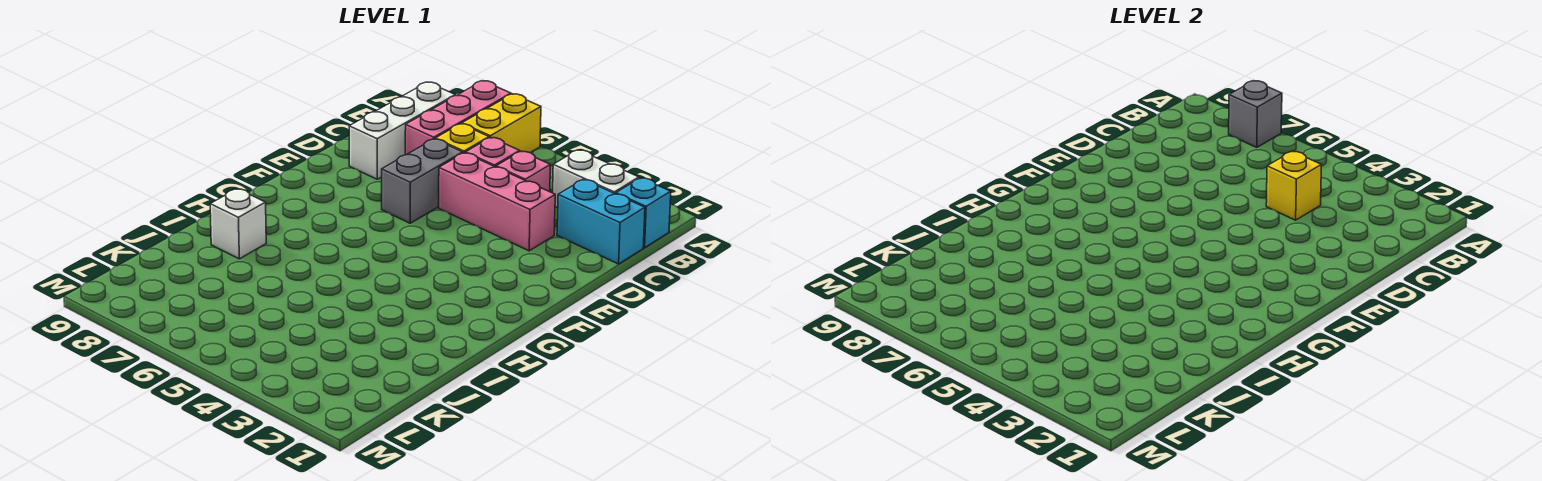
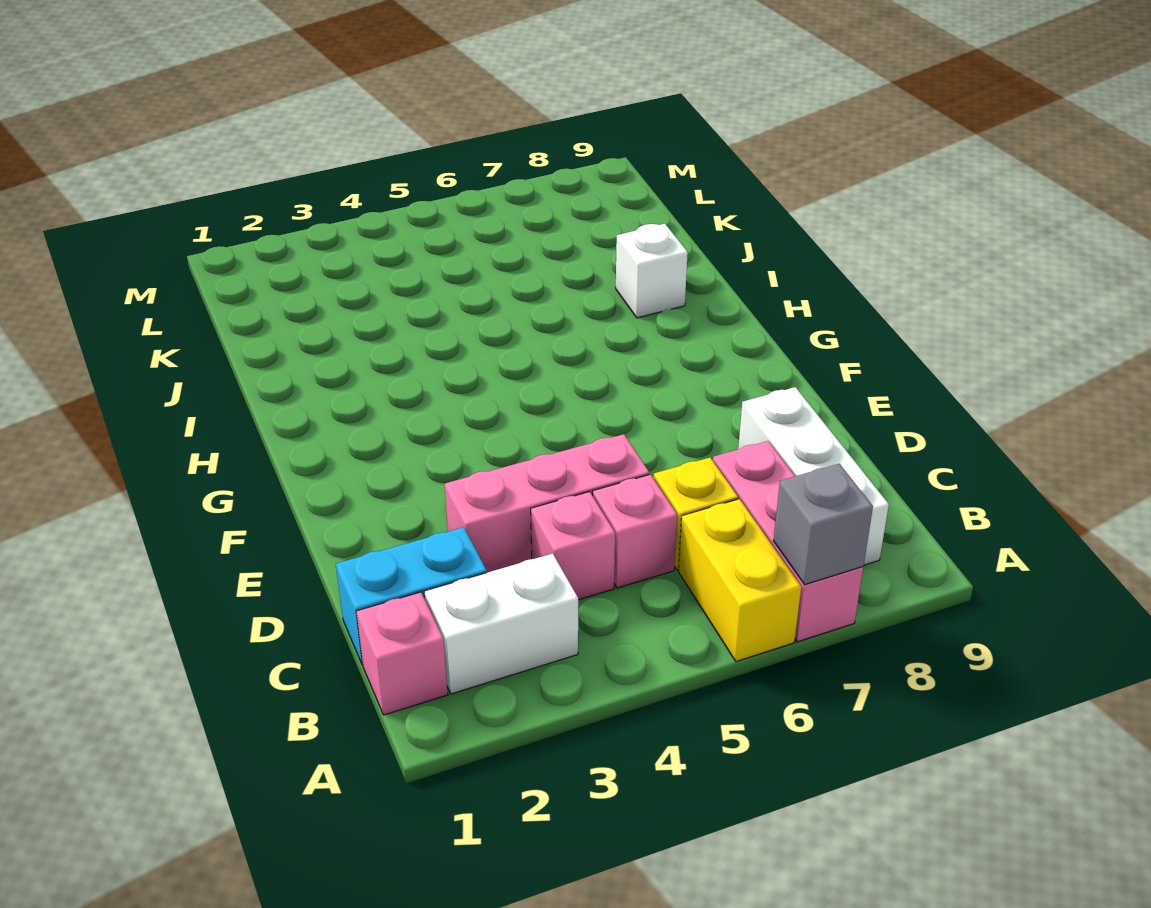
cyan brick B1 level 1 -> pink brick B1 level 1
yellow brick C4 level 2 -> none
grey brick D6:E6 level 1 -> none

